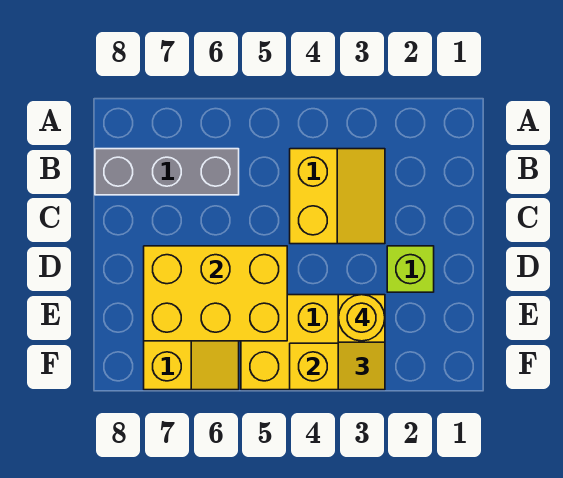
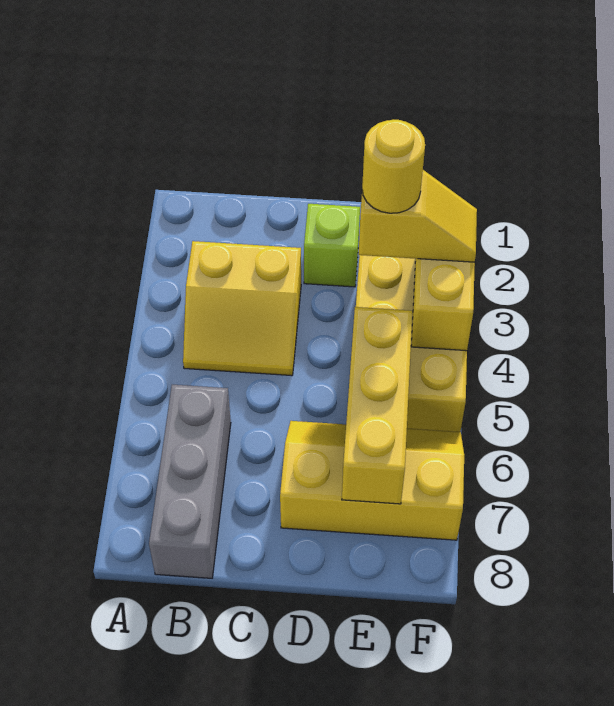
yellow slope B3:C4 level 1 top 4 -> yellow slope B3:C4 level 1 top 3
yellow brick D5:E7 level 2 -> yellow brick E5:E7 level 2

